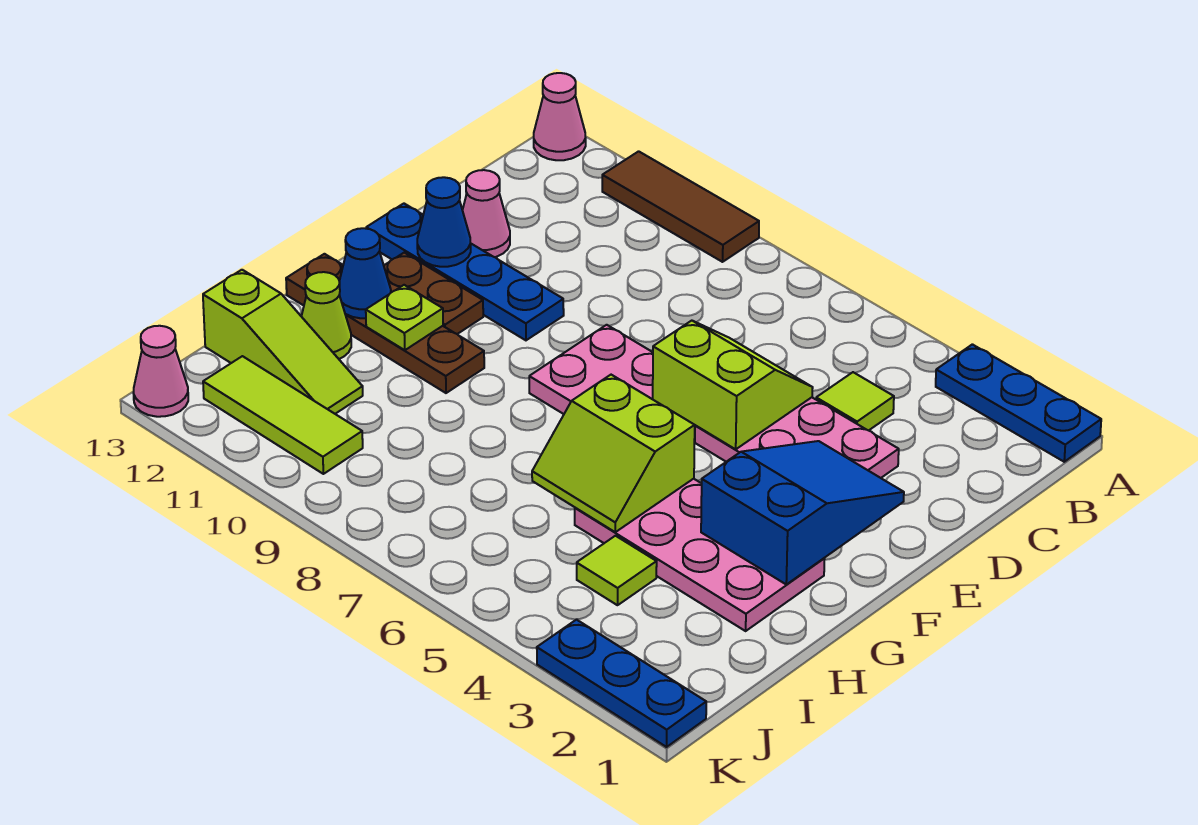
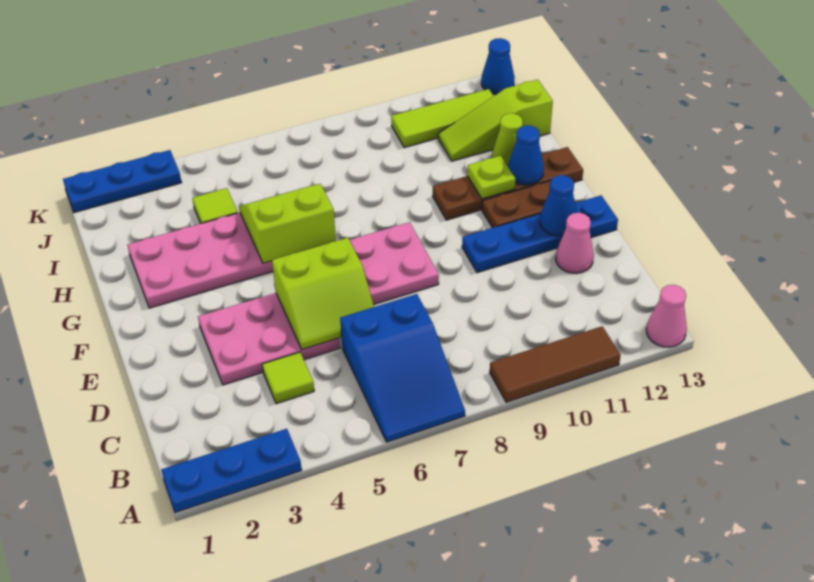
blue slope E2:G3 level 2 top G -> blue slope A6:C7 level 1 top C
pink cone K13 level 1 -> blue cone K13 level 1

